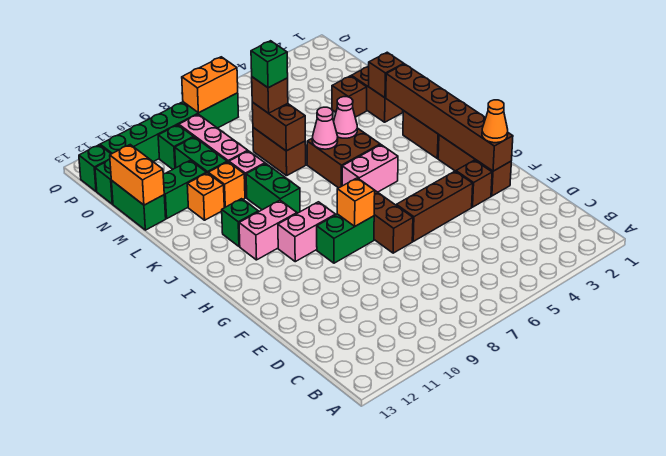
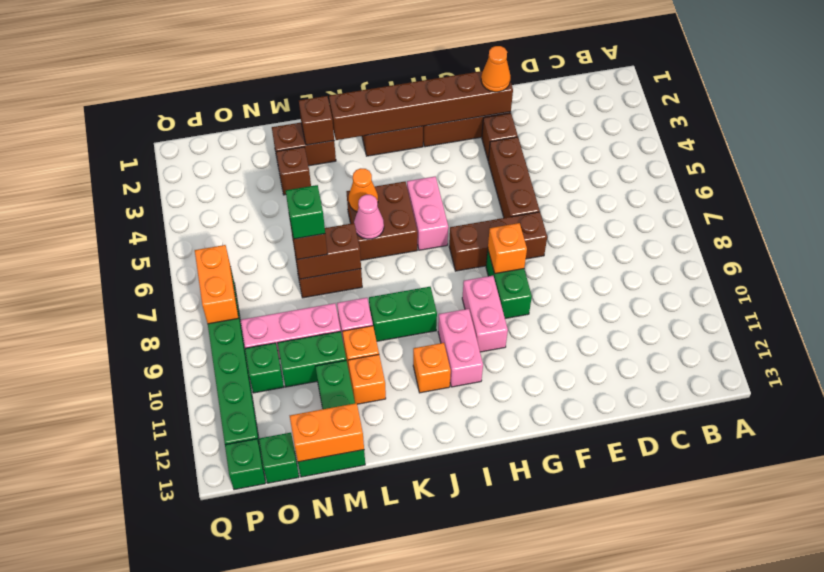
green brick J11 level 1 -> orange brick J11 level 1
pink cone K5 level 2 -> orange cone K5 level 2

